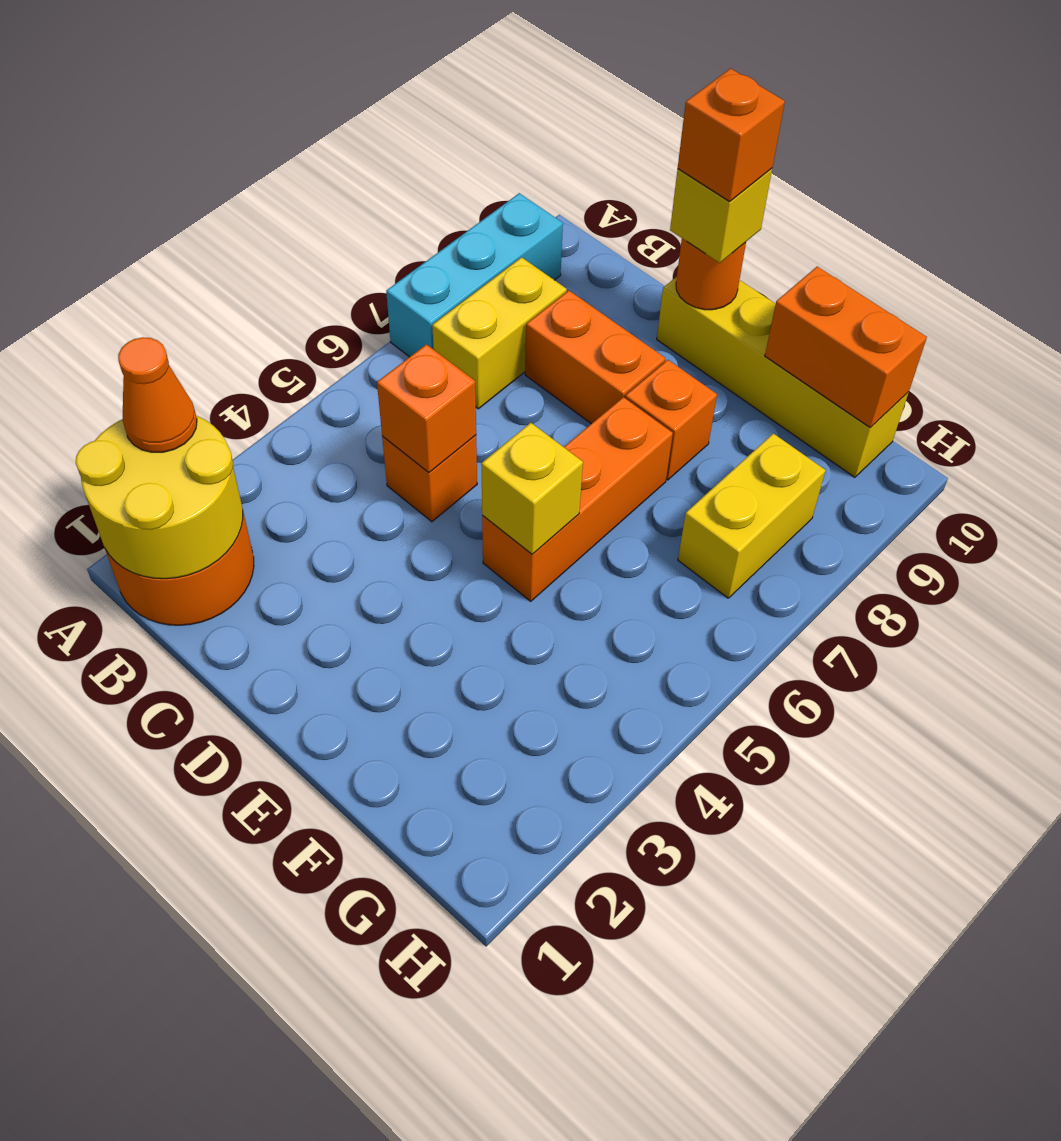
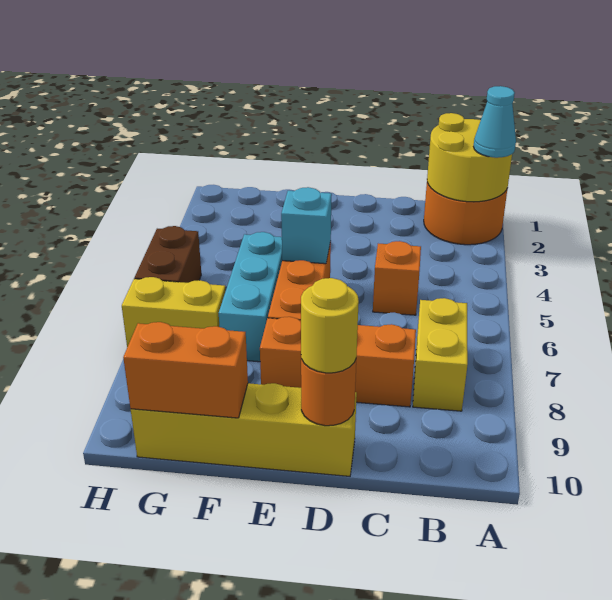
orange cone A2 level 3 -> cyan cone A2 level 3
cyan brick A7:A9 level 1 -> cyan brick F5:F7 level 1
orange brick C5 level 2 -> none
yellow brick D10 level 3 -> yellow round brick D10 level 3
orange brick D10 level 4 -> none
yellow brick E5 level 2 -> cyan brick E5 level 2
yellow brick G7:G8 level 1 -> yellow brick G7:H7 level 1
none -> brown brick H5:H6 level 1

